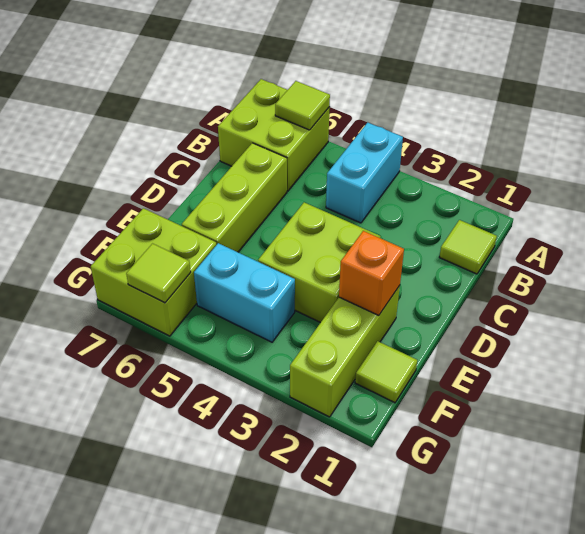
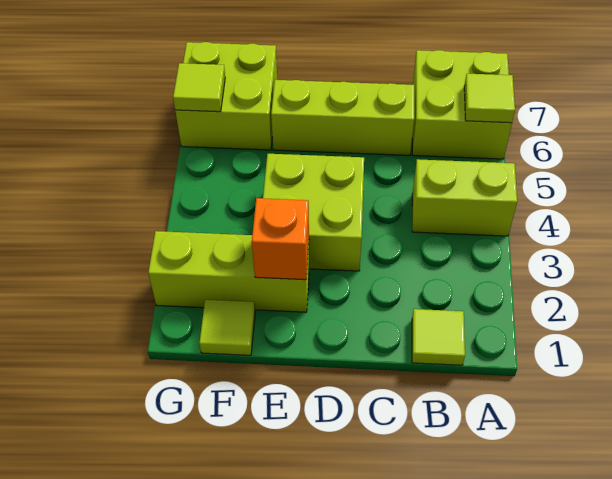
cyan brick A4:B4 level 1 -> lime brick A4:B4 level 1
cyan brick F4:F5 level 1 -> none

